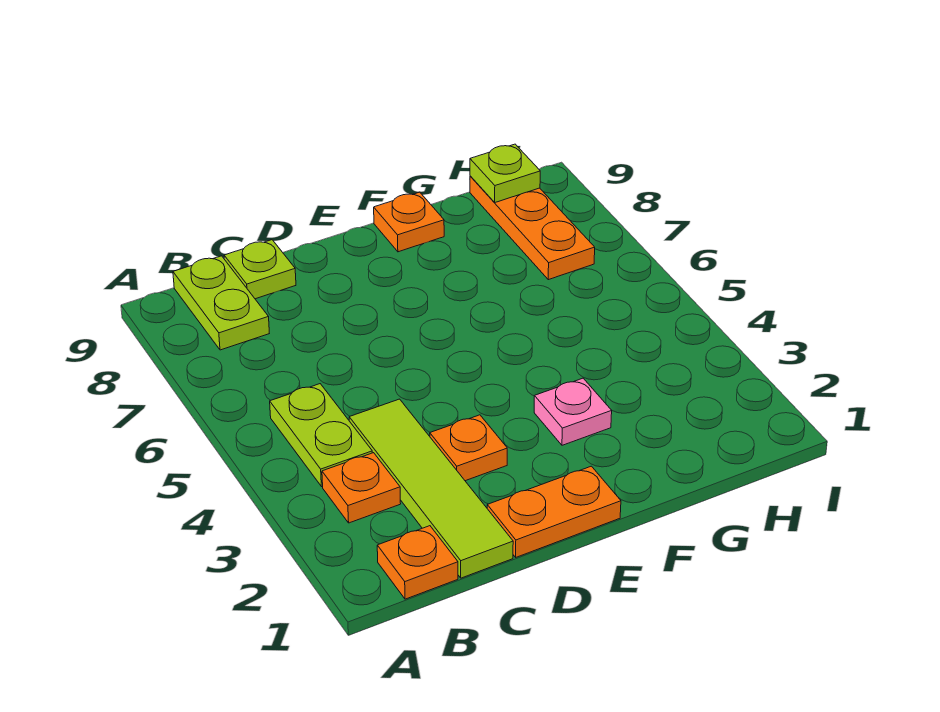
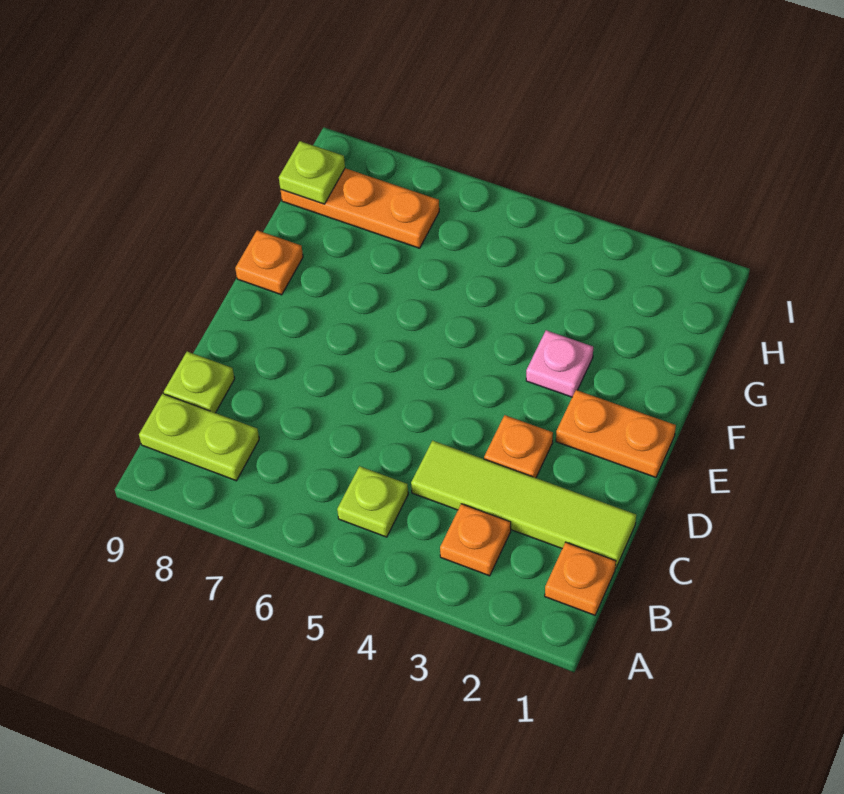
lime plate B4:B5 level 1 -> lime plate B5 level 1
orange plate D1:E1 level 1 -> orange plate E1:E2 level 1

